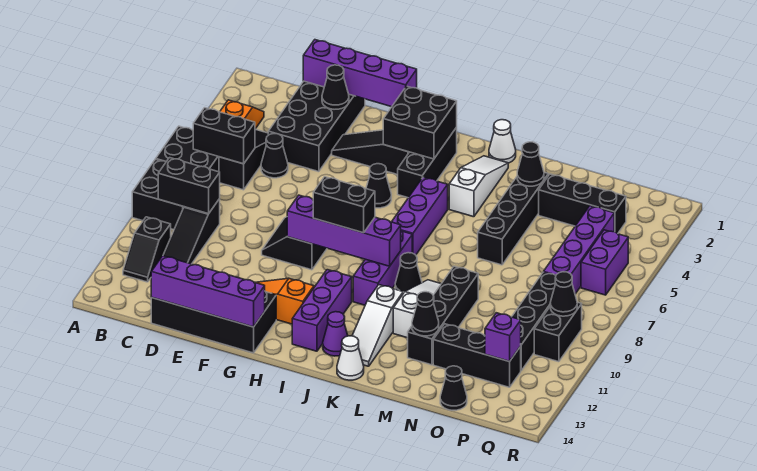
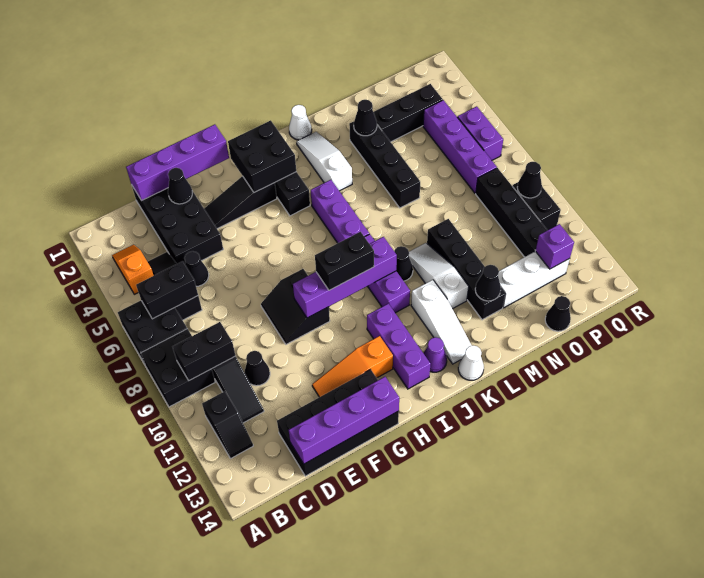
black cone H5 level 1 -> black cone D10 level 1
black brick N12:P12 level 1 -> white brick N12:P12 level 1

